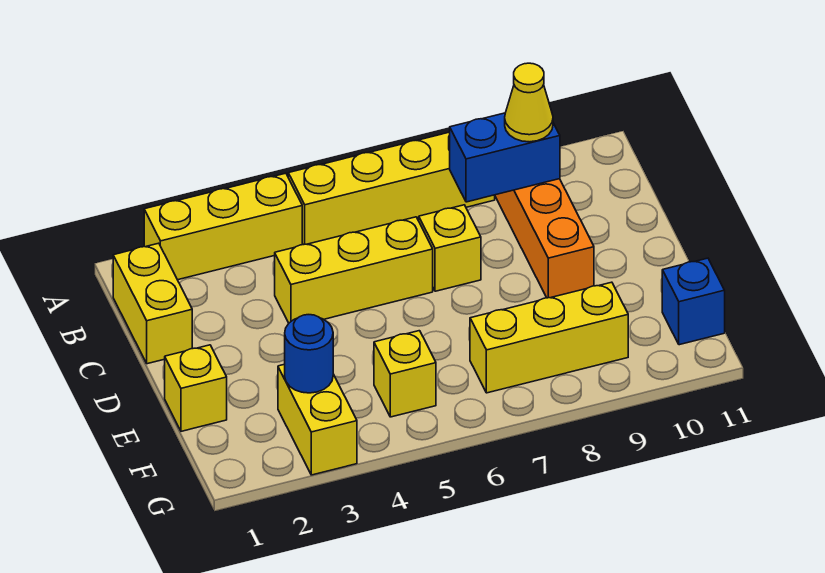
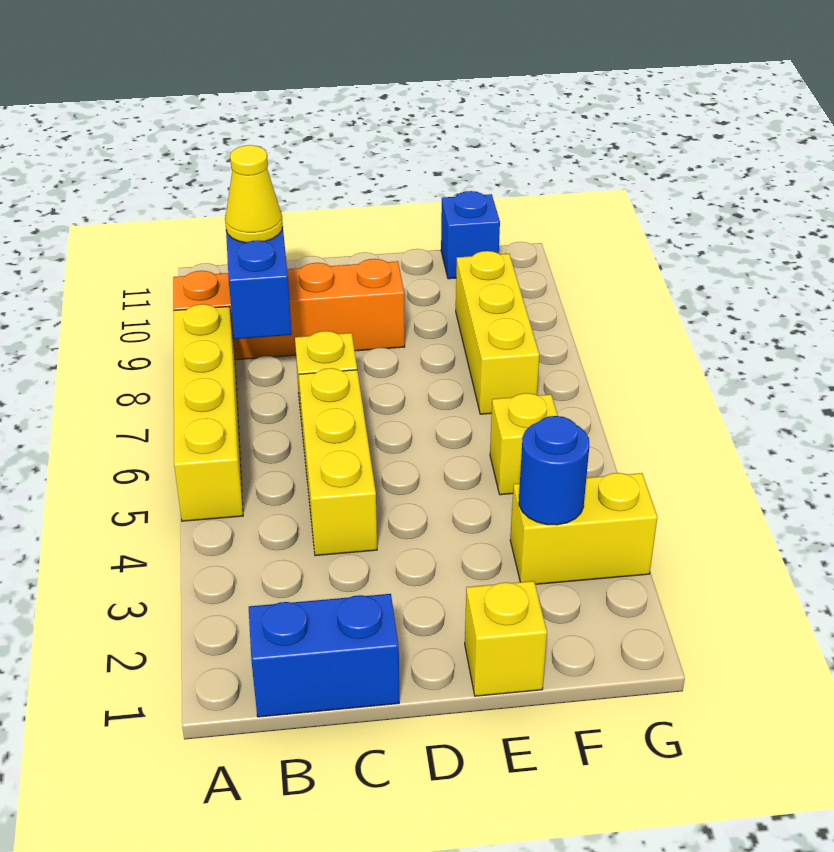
yellow brick A2:A4 level 1 -> none
yellow brick B1:C1 level 1 -> blue brick B1:C1 level 1

